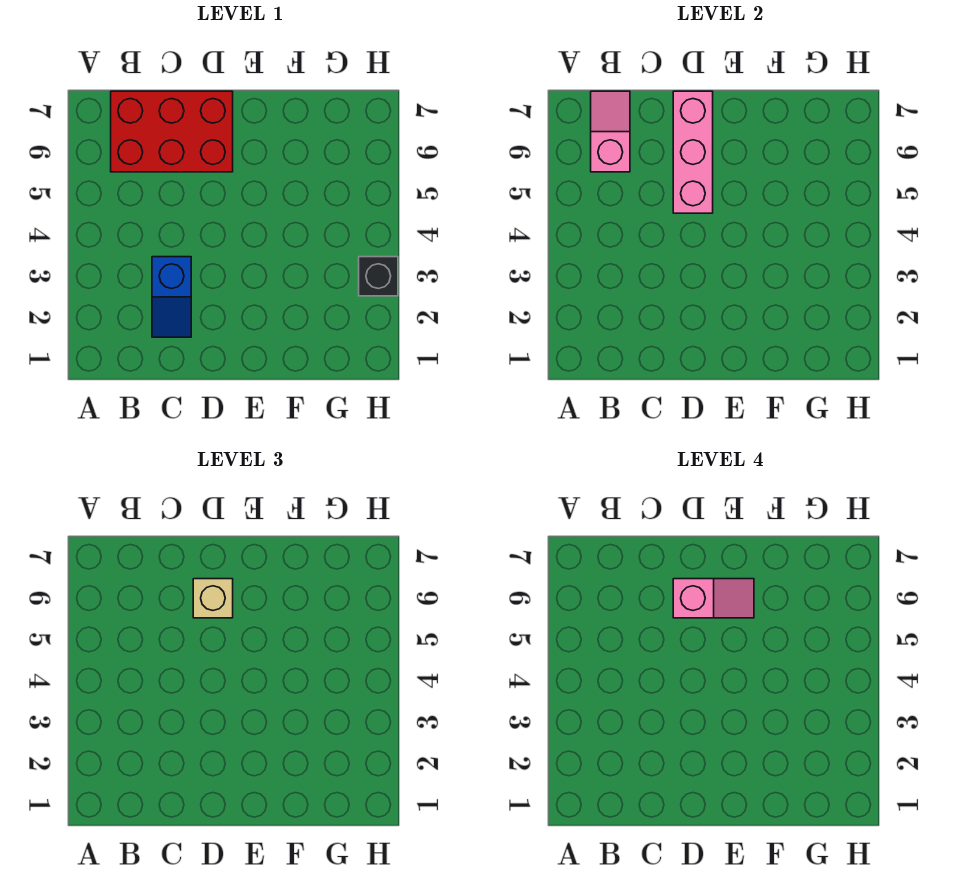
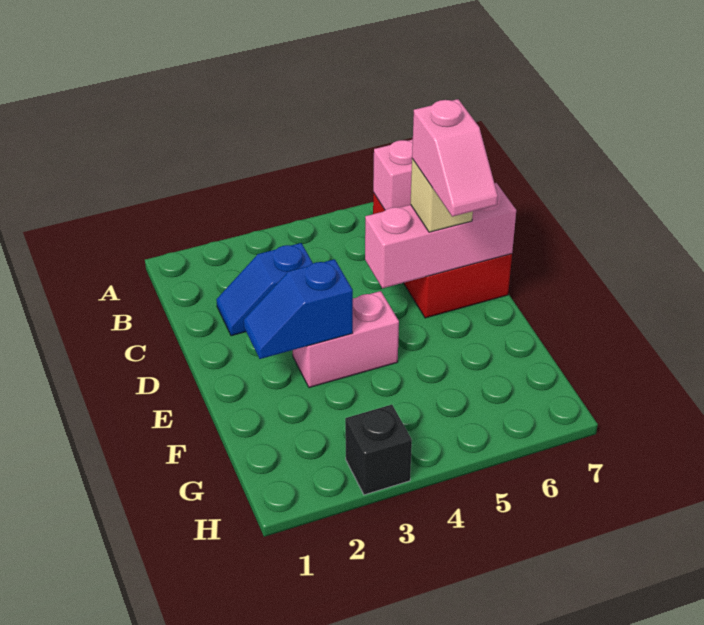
none -> blue slope E2:E3 level 2 top 3
none -> pink brick E3:E4 level 1

